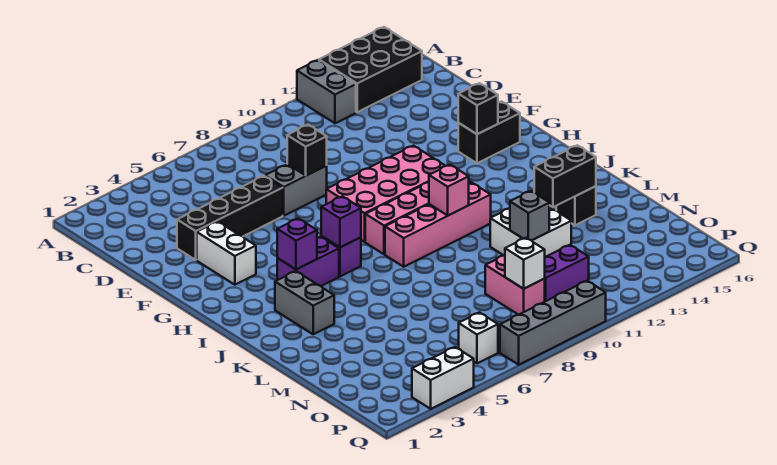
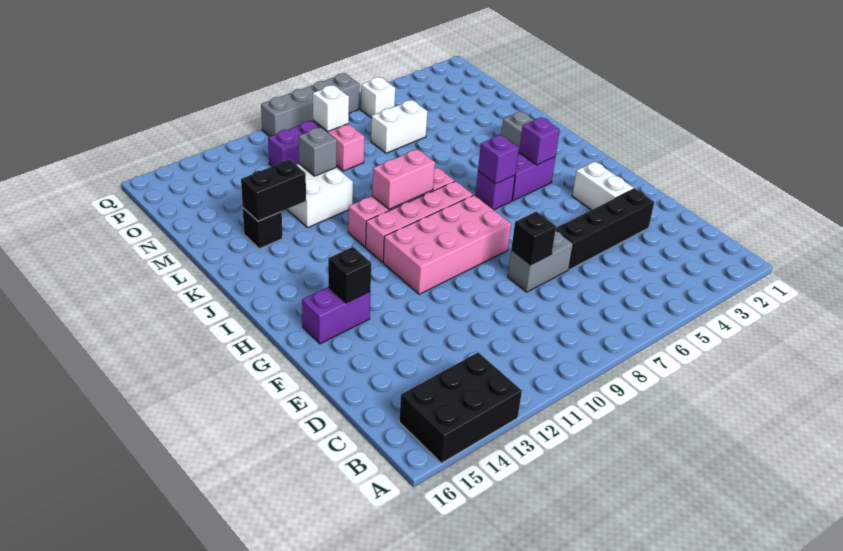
grey brick A12:B12 level 1 -> none
black brick G14:G15 level 1 -> purple brick G14:G15 level 1
pink brick J10 level 2 -> pink brick J9:J10 level 2
white brick Q3:Q4 level 1 -> white brick N6:N7 level 1

